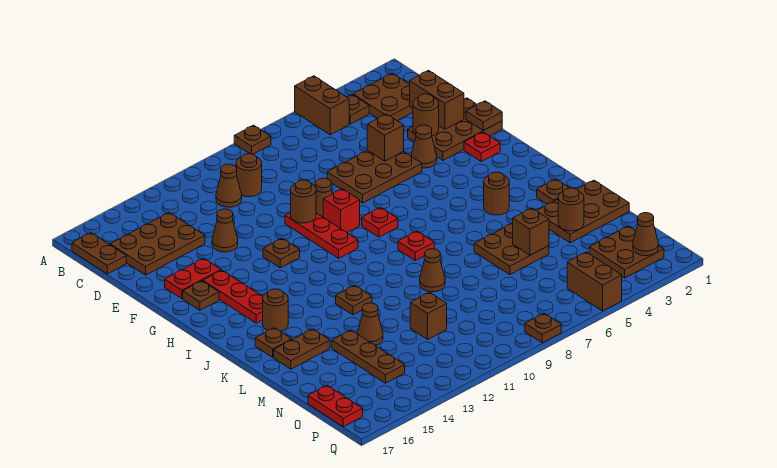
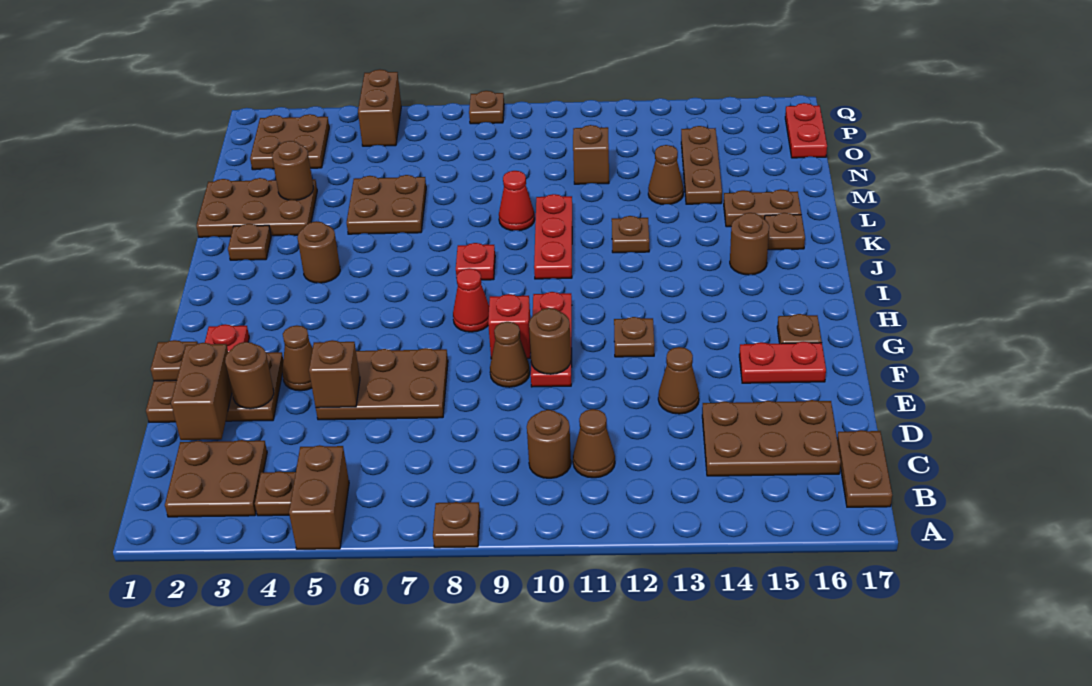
red plate G15:I15 level 1 -> red plate J10:L10 level 1
red plate H8 level 1 -> red cone H8 level 1
brown cone L9 level 1 -> red cone L9 level 1
brown brick M5 level 2 -> none
brown cone P2 level 2 -> none

